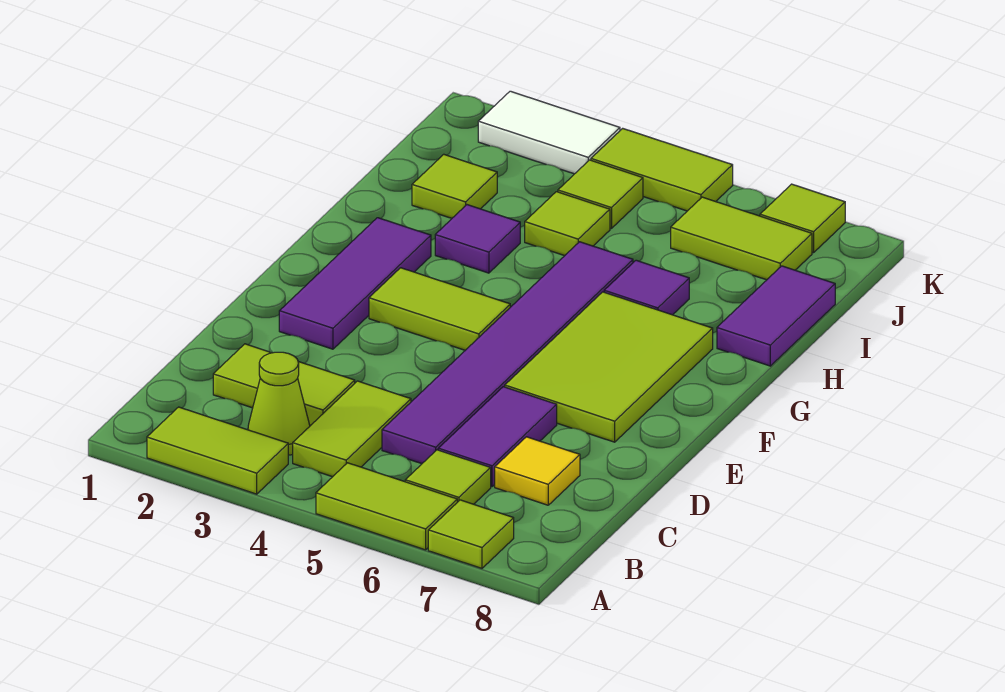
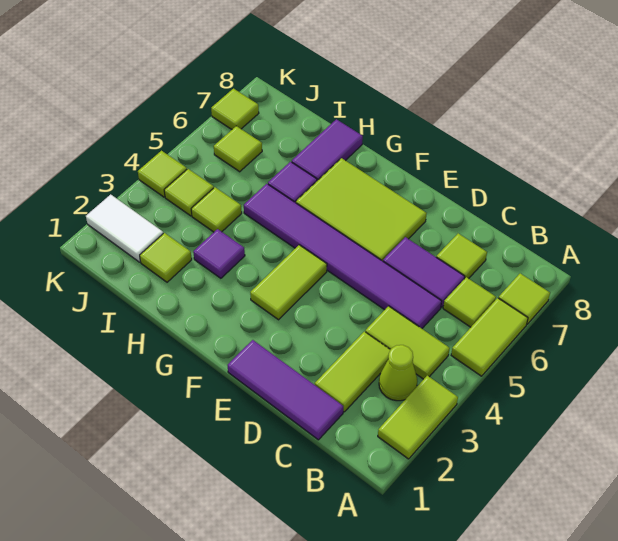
yellow tile C7 level 1 -> lime tile C7 level 1
purple tile E2:G2 level 1 -> purple tile C1:E1 level 1
purple tile H8:I8 level 1 -> purple tile H7:H8 level 1
lime tile J6:J7 level 1 -> lime tile J6 level 1
white tile K2:K3 level 1 -> white tile J2:K2 level 1
lime tile K4:K5 level 1 -> lime tile K4 level 1

